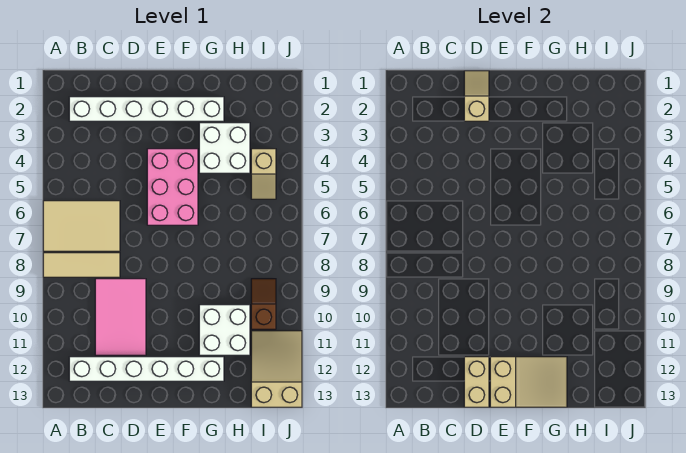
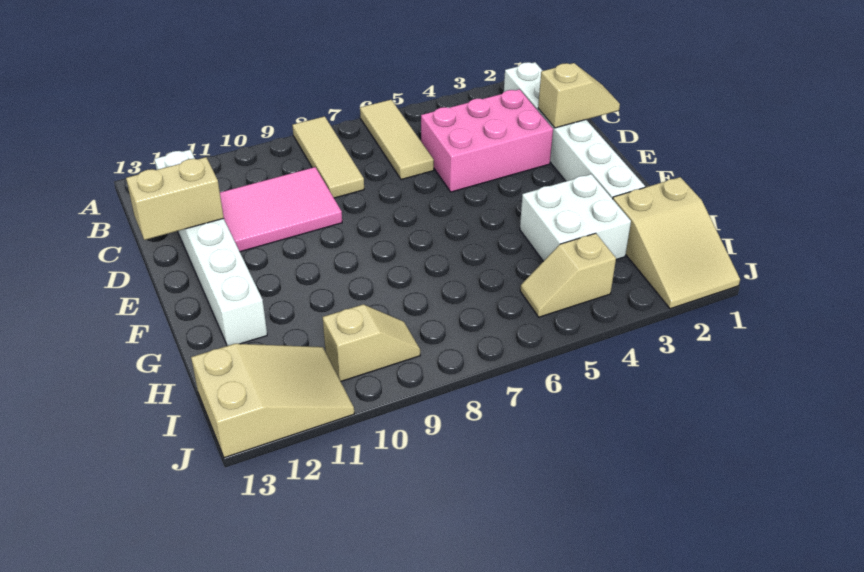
tan tile A6:C7 level 1 -> tan tile A6:C6 level 1
pink brick E4:F6 level 1 -> pink brick C3:D5 level 1
tan slope E12:G13 level 2 top E -> tan slope H1:J2 level 1 top H
white brick G10:H11 level 1 -> none
brown slope I9:I10 level 1 top 10 -> tan slope I9:I10 level 1 top 10

